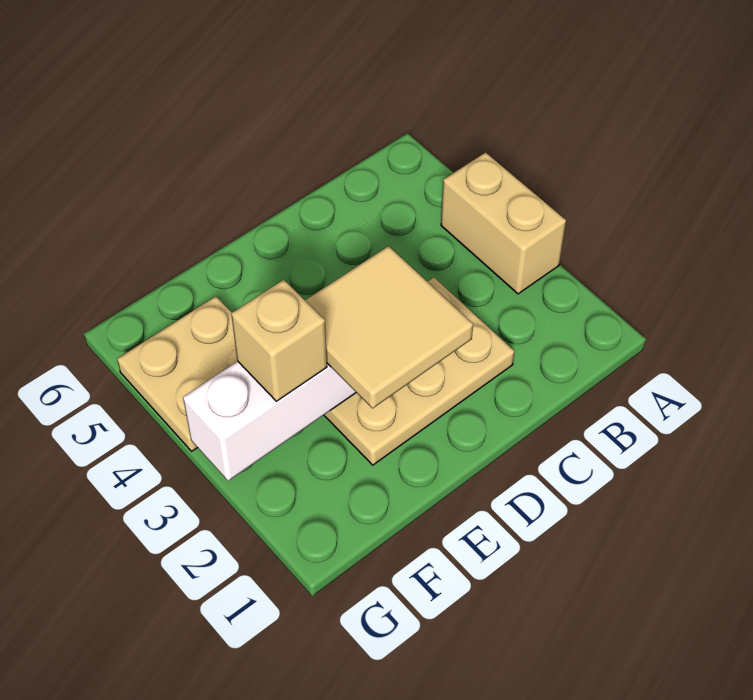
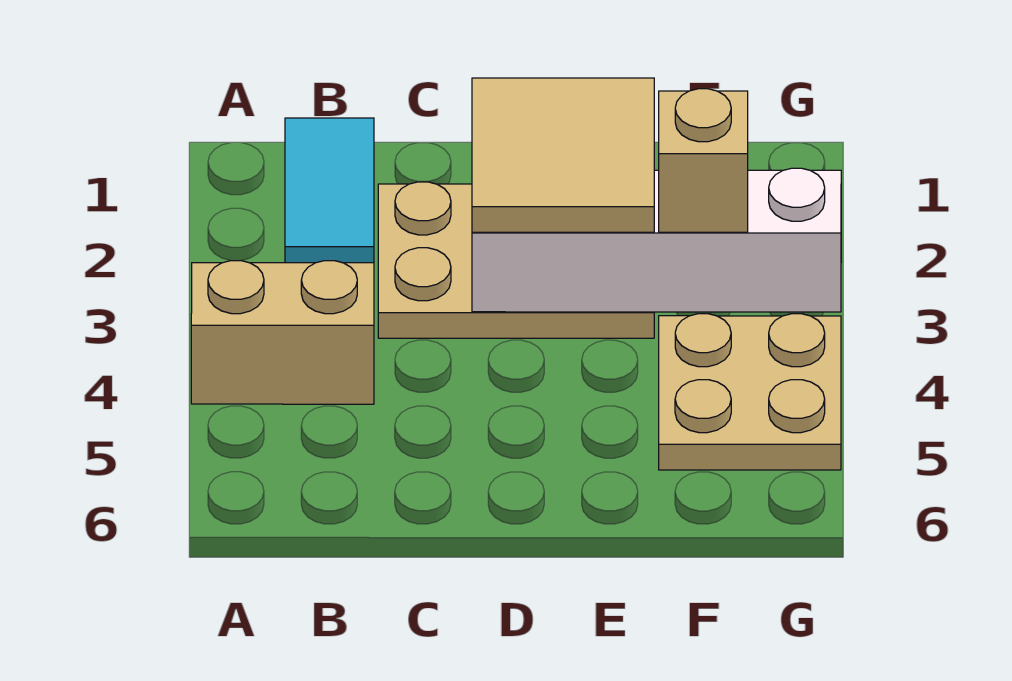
tan brick A3:A4 level 1 -> tan brick A4:B4 level 1
none -> cyan tile B1:B2 level 1

